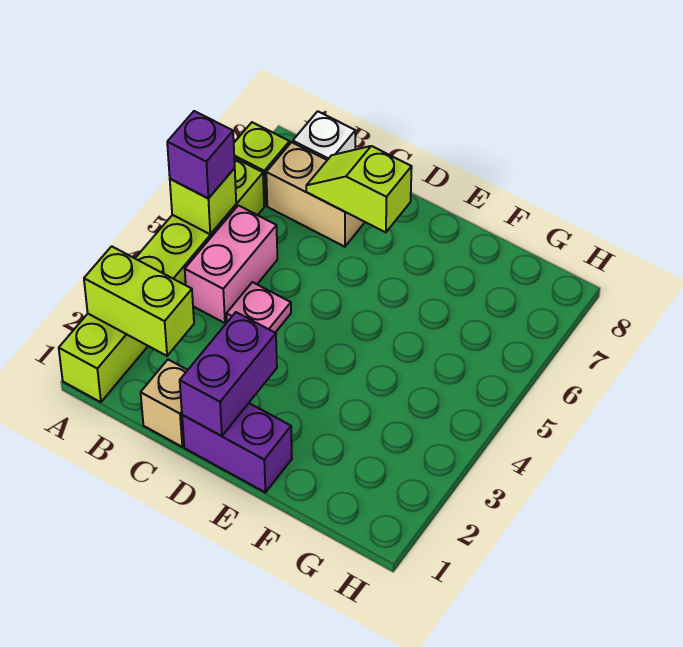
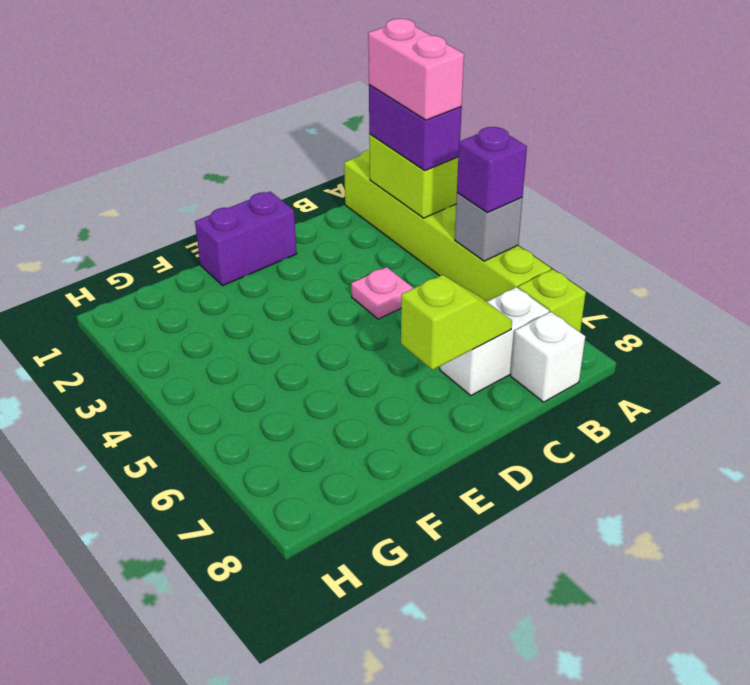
lime brick A2:B2 level 2 -> lime brick A2:A3 level 2
lime brick A5 level 2 -> grey brick A5 level 2
pink brick B4:B5 level 1 -> pink brick A2:A3 level 4
tan brick B7:C7 level 1 -> white brick B7:C7 level 1
tan brick C1 level 1 -> none
purple brick D1:D2 level 2 -> purple brick A2:A3 level 3

